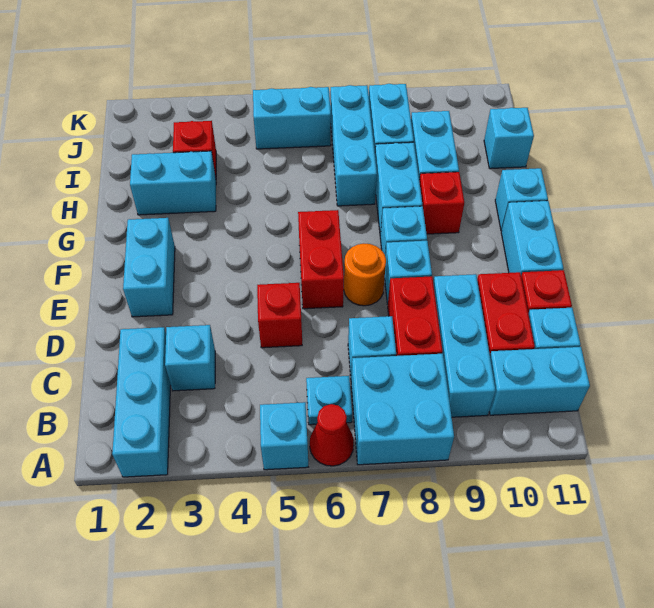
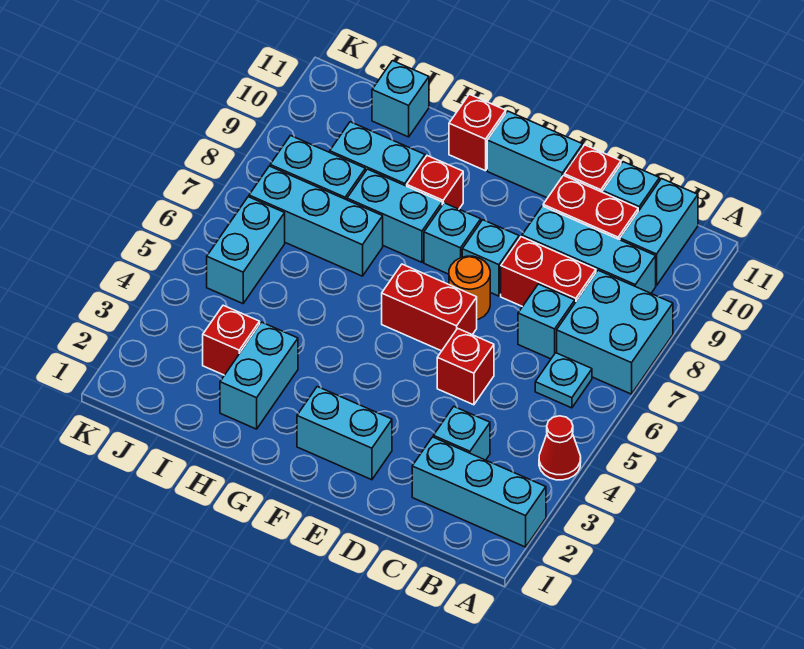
cyan brick A5 level 1 -> none
red cone A6 level 1 -> red cone A4 level 1
cyan brick G11 level 1 -> red brick G11 level 1

